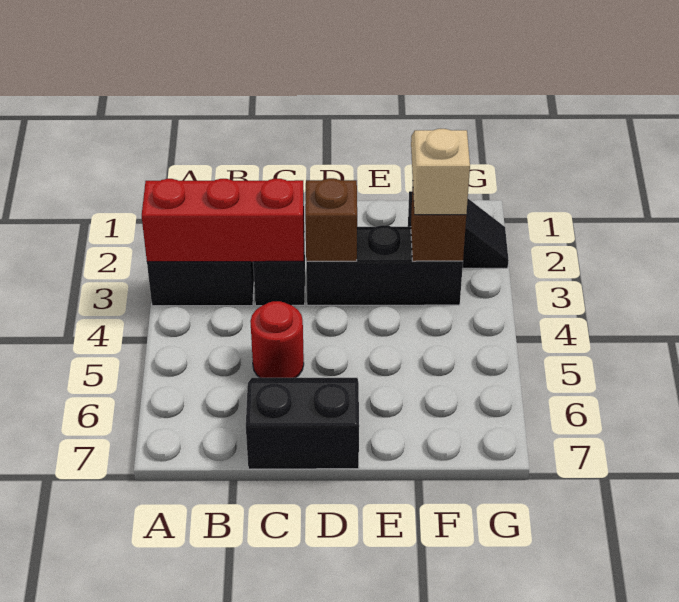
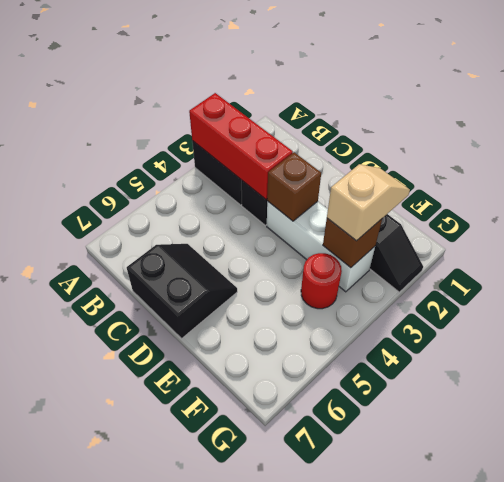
red round brick C5 level 1 -> red round brick F4 level 1
black brick D3:F3 level 1 -> white brick D3:F3 level 1

